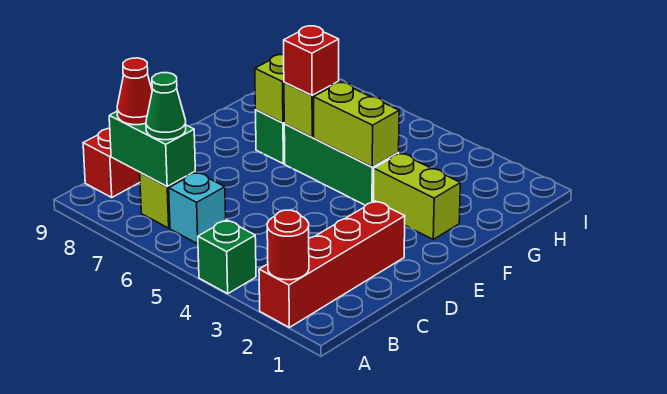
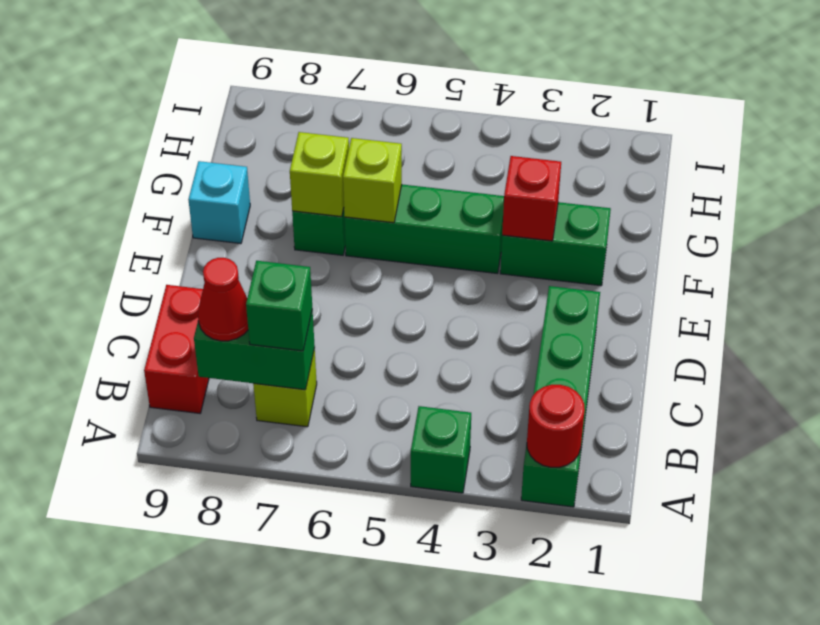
red brick A2:D2 level 1 -> green brick A2:D2 level 1
cyan brick B6 level 1 -> cyan brick F9 level 1
green cone B7 level 3 -> green brick B7 level 3
lime brick F2:F3 level 1 -> green brick F2:F3 level 1
lime brick F4:F5 level 2 -> none
red brick F6 level 3 -> red brick F3 level 2

